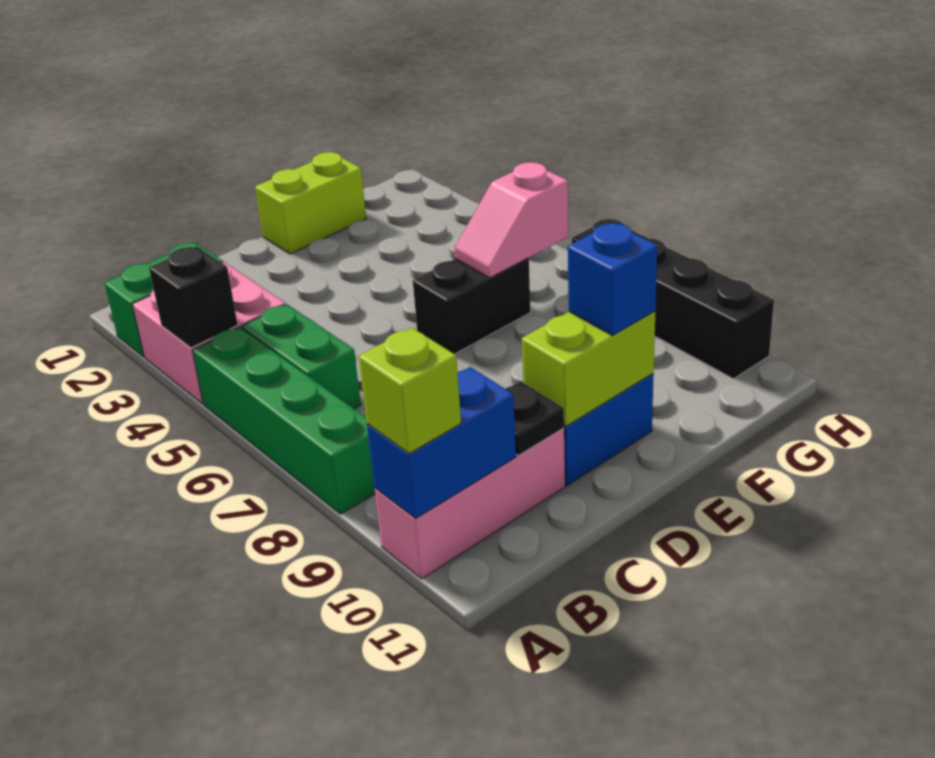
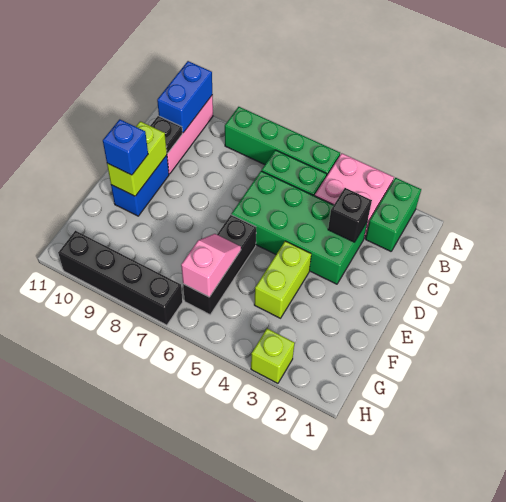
black brick A4 level 2 -> black brick C3 level 2
lime brick A10 level 3 -> lime brick H3 level 1
none -> green brick C3:D6 level 1
lime brick E1:F1 level 1 -> lime brick E4:F4 level 1
black brick E6:F6 level 1 -> black brick E6:G6 level 1

